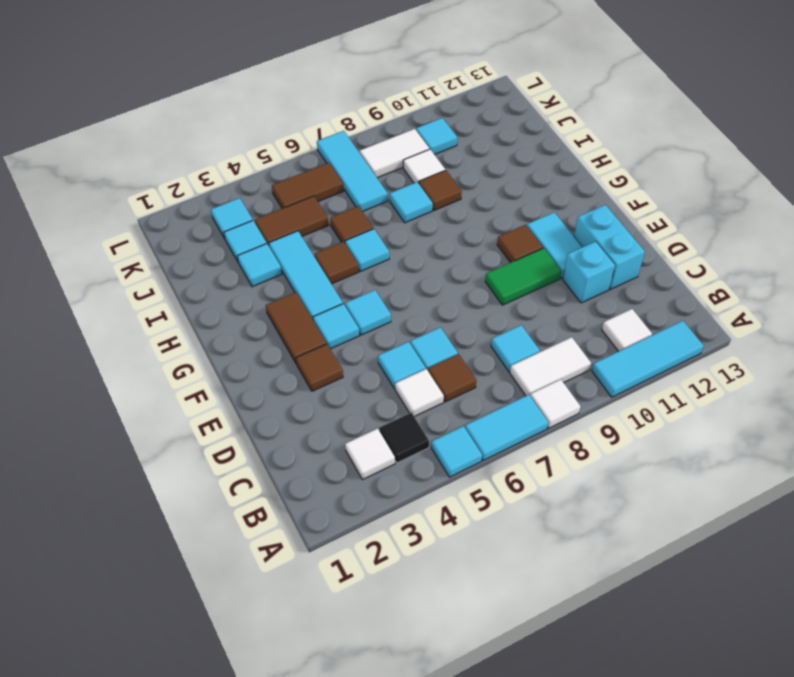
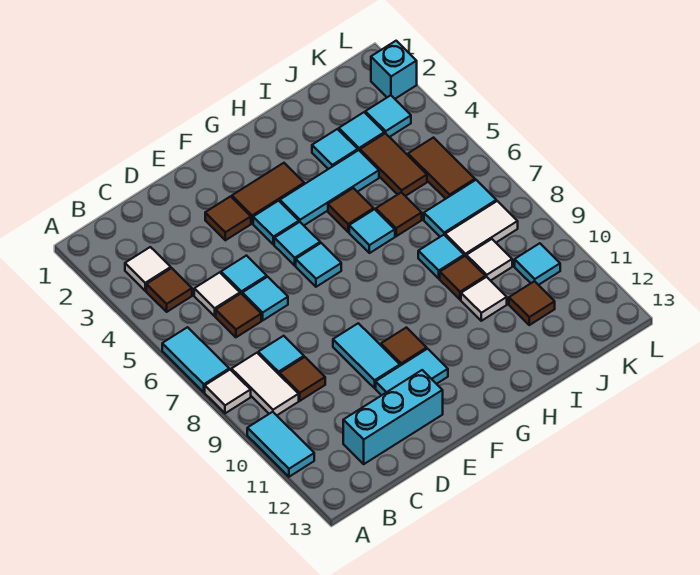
cyan tile A5 level 1 -> cyan tile F6 level 1
cyan tile A10:A12 level 1 -> cyan tile A10:A11 level 1
black tile B4 level 1 -> brown tile B4 level 1
white tile B11 level 1 -> white tile I10 level 1
none -> brown tile C9 level 1
cyan brick D11 level 1 -> cyan brick L2 level 1
cyan brick D12:E12 level 1 -> cyan brick C12:E12 level 1
green tile E9:E10 level 1 -> cyan tile E9:E10 level 1
cyan tile J7:L7 level 1 -> cyan tile J7:K7 level 1
none -> brown tile J11 level 1
white tile K8:K9 level 1 -> white tile J8:K8 level 1

